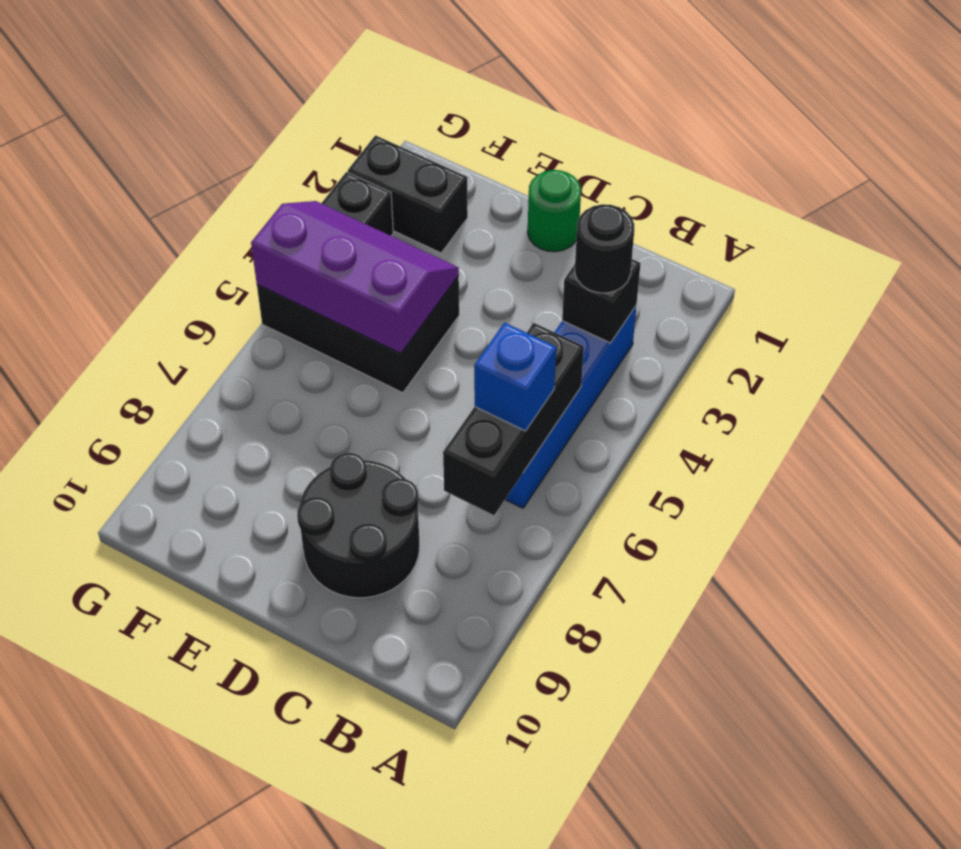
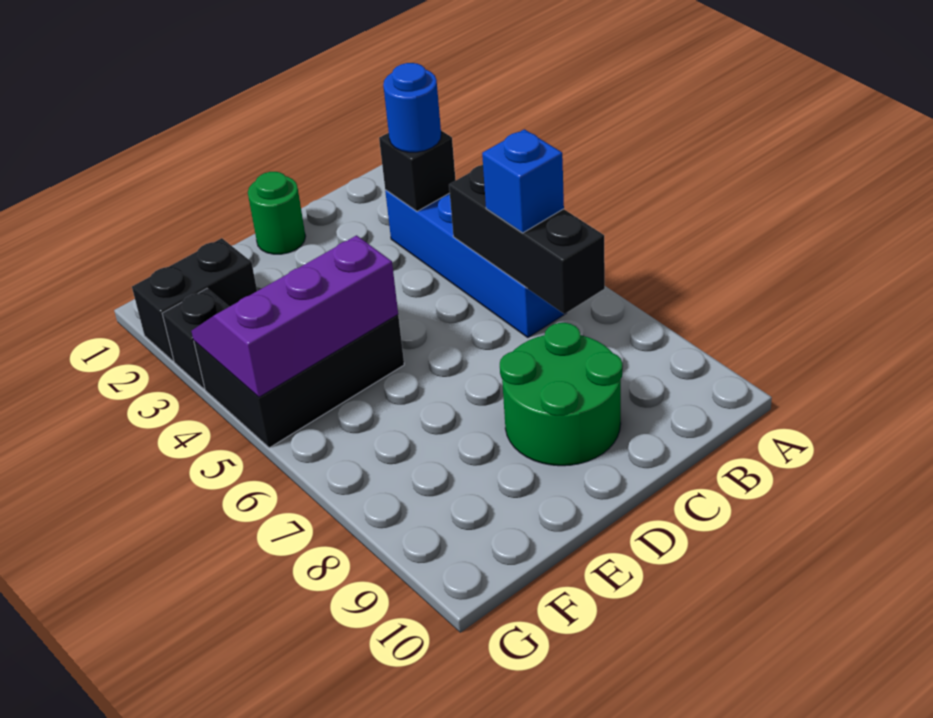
black round brick B3 level 3 -> blue round brick B3 level 3
black round brick C8:D9 level 1 -> green round brick C8:D9 level 1

